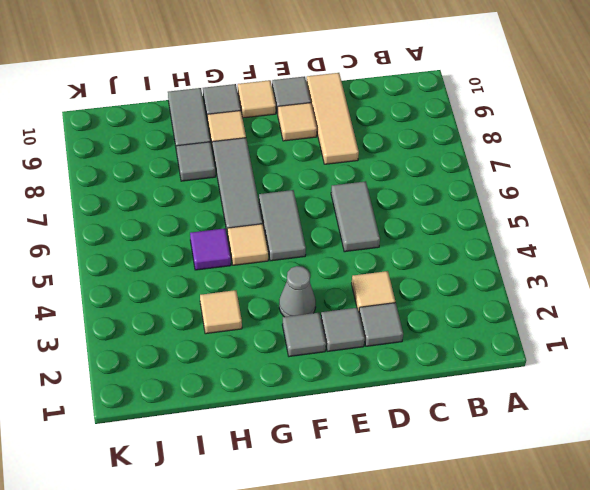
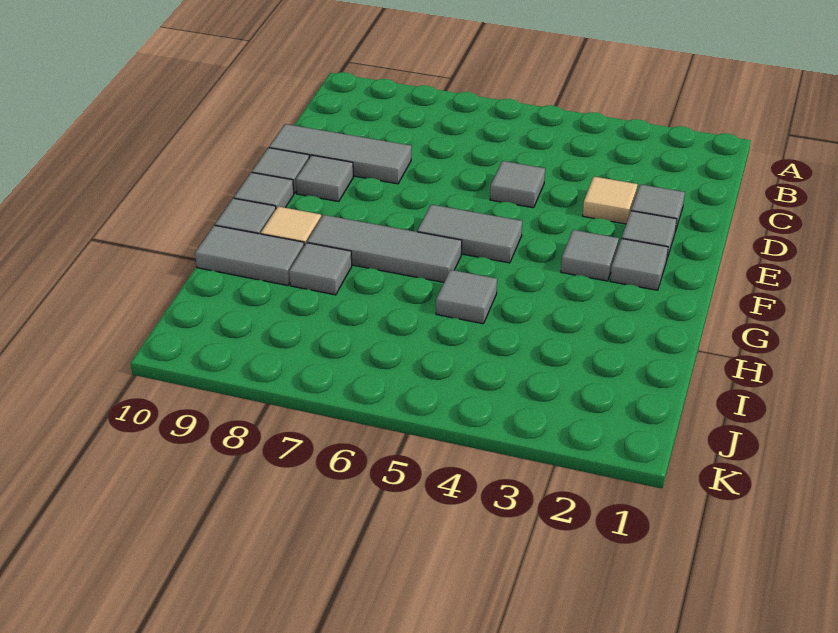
grey tile D5:D6 level 1 -> grey tile D5 level 1
tan tile D8:D10 level 1 -> grey tile D8:D10 level 1
tan tile E9 level 1 -> grey tile E9 level 1
grey cone F3 level 1 -> grey tile F3 level 1
tan tile F10 level 1 -> grey tile F10 level 1
tan tile G5 level 1 -> none
tan tile H3 level 1 -> none
purple tile H5 level 1 -> grey tile H5 level 1

